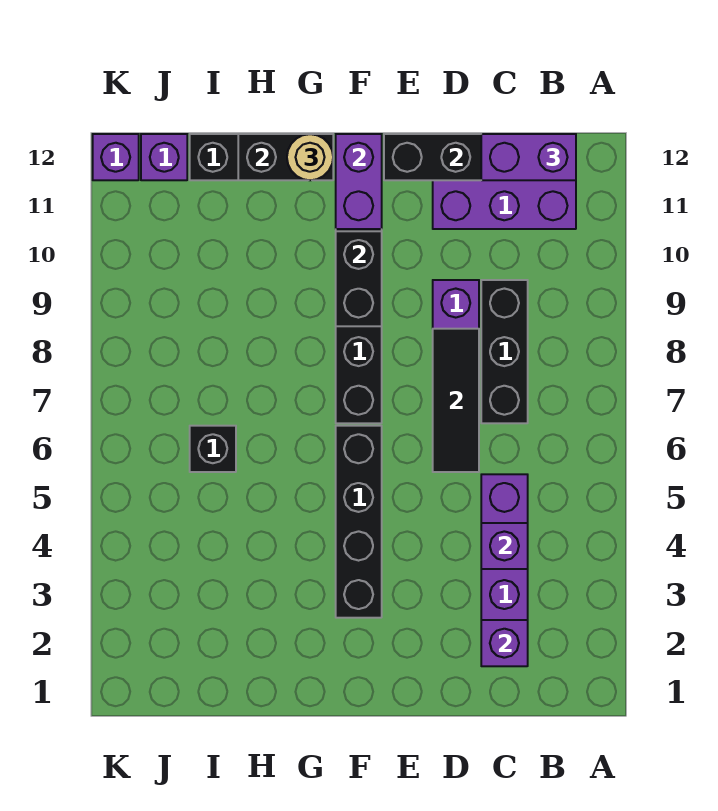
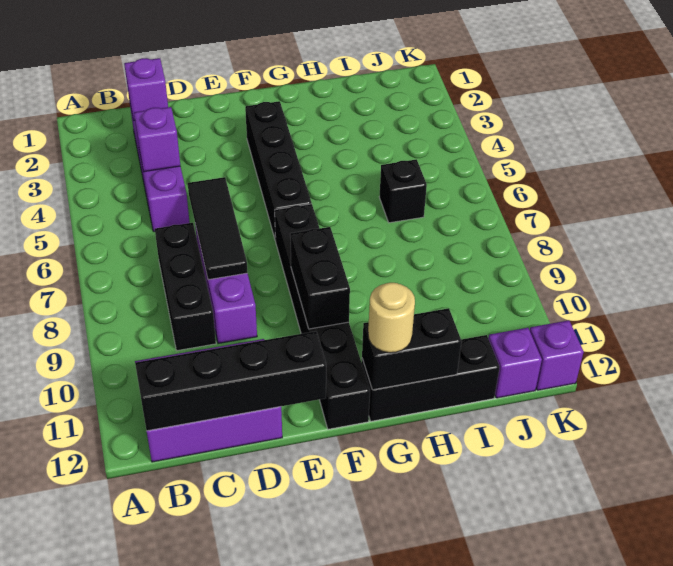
purple brick B12:C12 level 3 -> none
purple brick F11:F12 level 2 -> none

